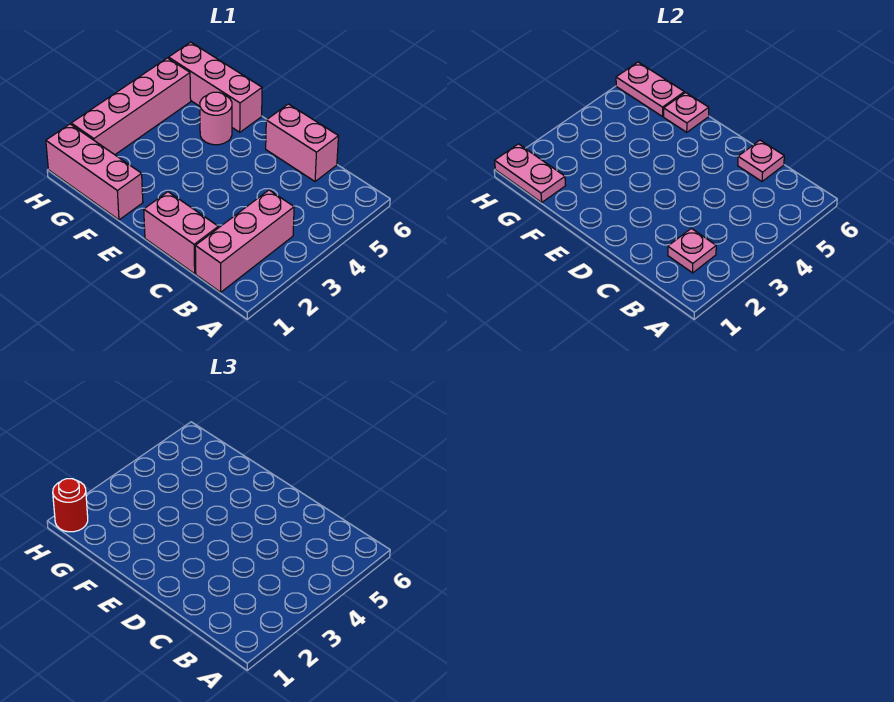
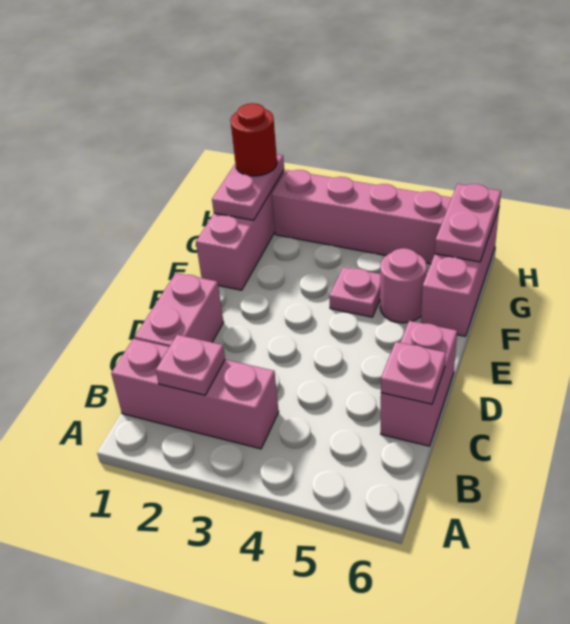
pink plate F6 level 2 -> pink plate F4 level 1

